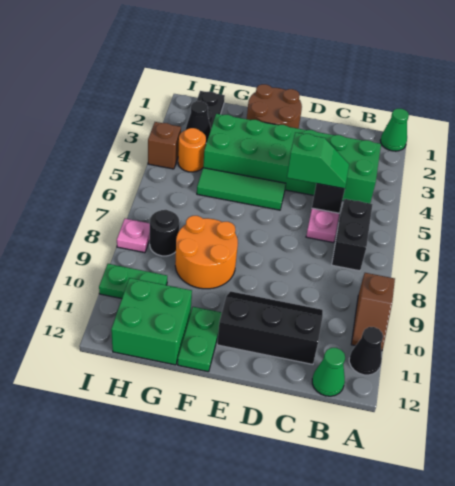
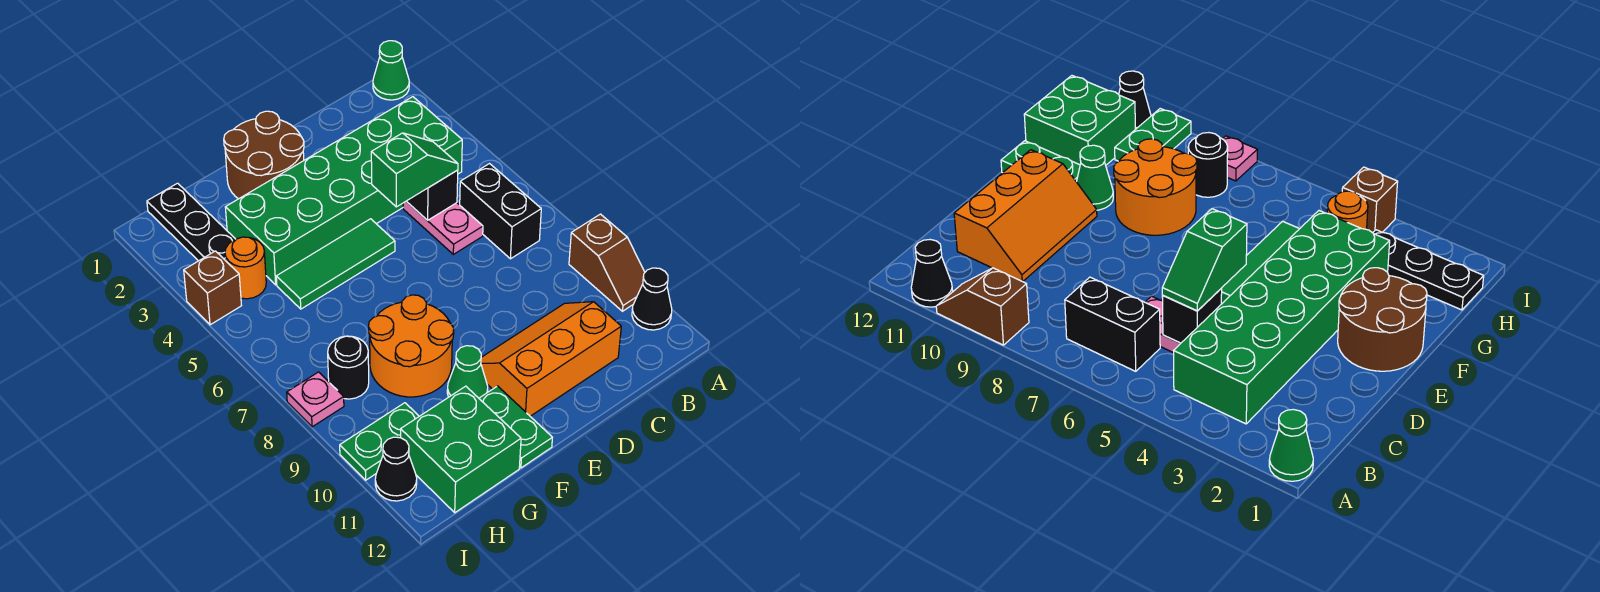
green cone B12 level 1 -> green cone F10 level 1
black slope C10:E11 level 1 top 11 -> orange slope C10:E11 level 1 top 11
black cone H3 level 2 -> black cone I11 level 1

